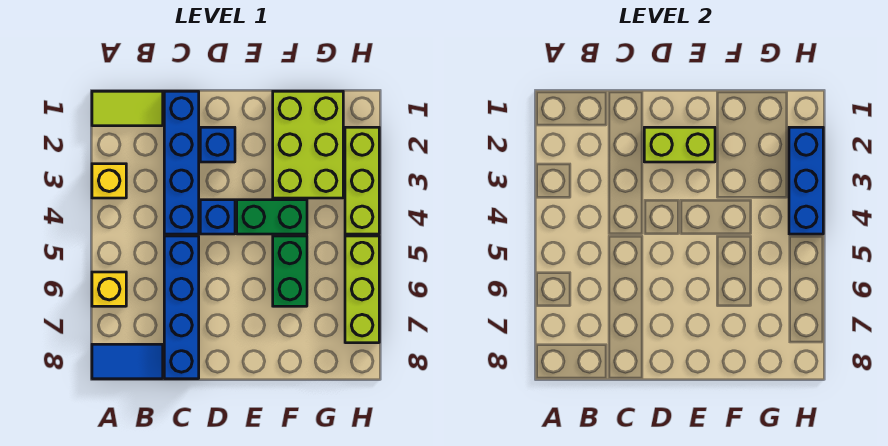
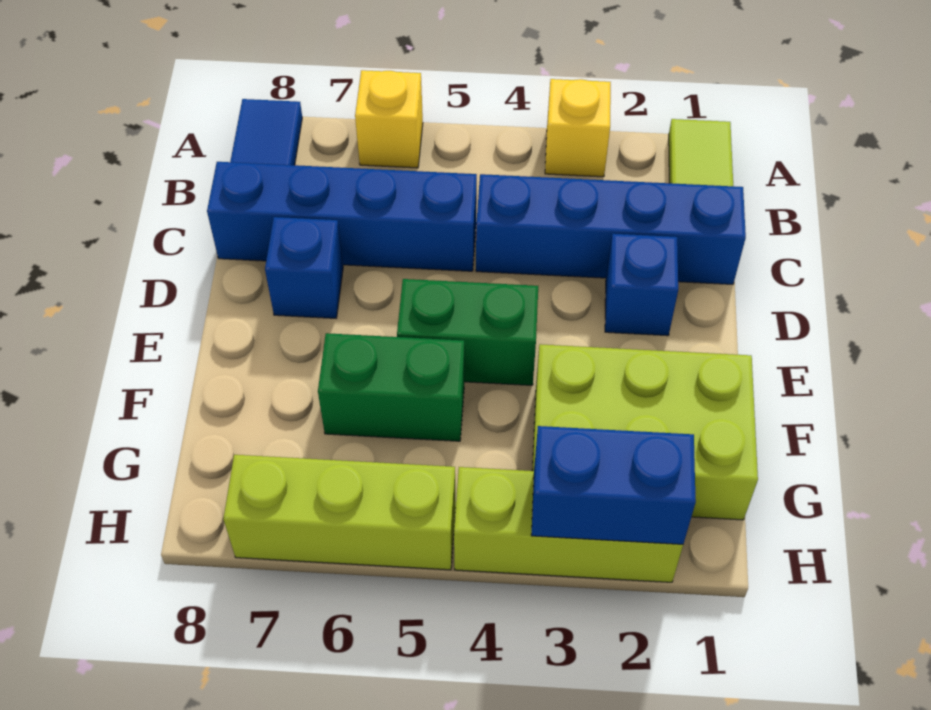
lime brick D2:E2 level 2 -> none
blue brick D4 level 1 -> blue brick D7 level 1
green brick E4:F4 level 1 -> green brick E4:E5 level 1
blue brick H2:H4 level 2 -> blue brick H2:H3 level 2

